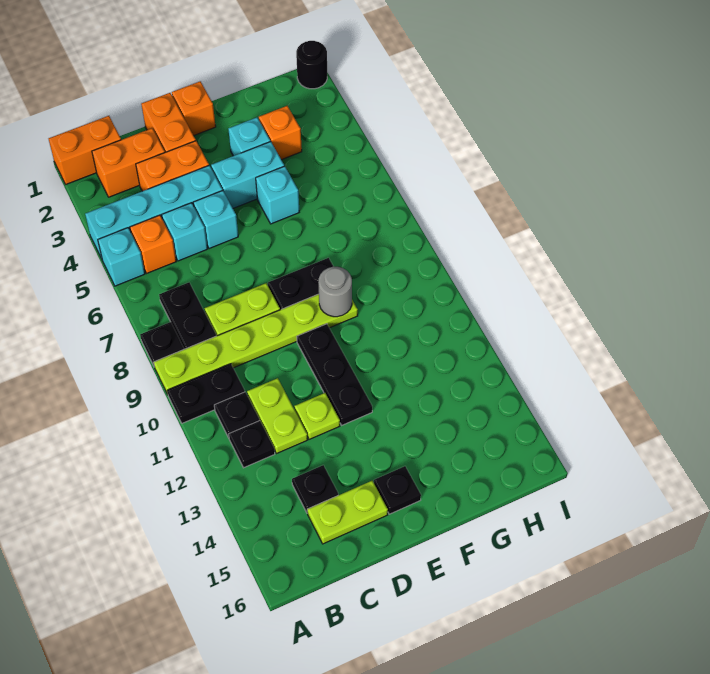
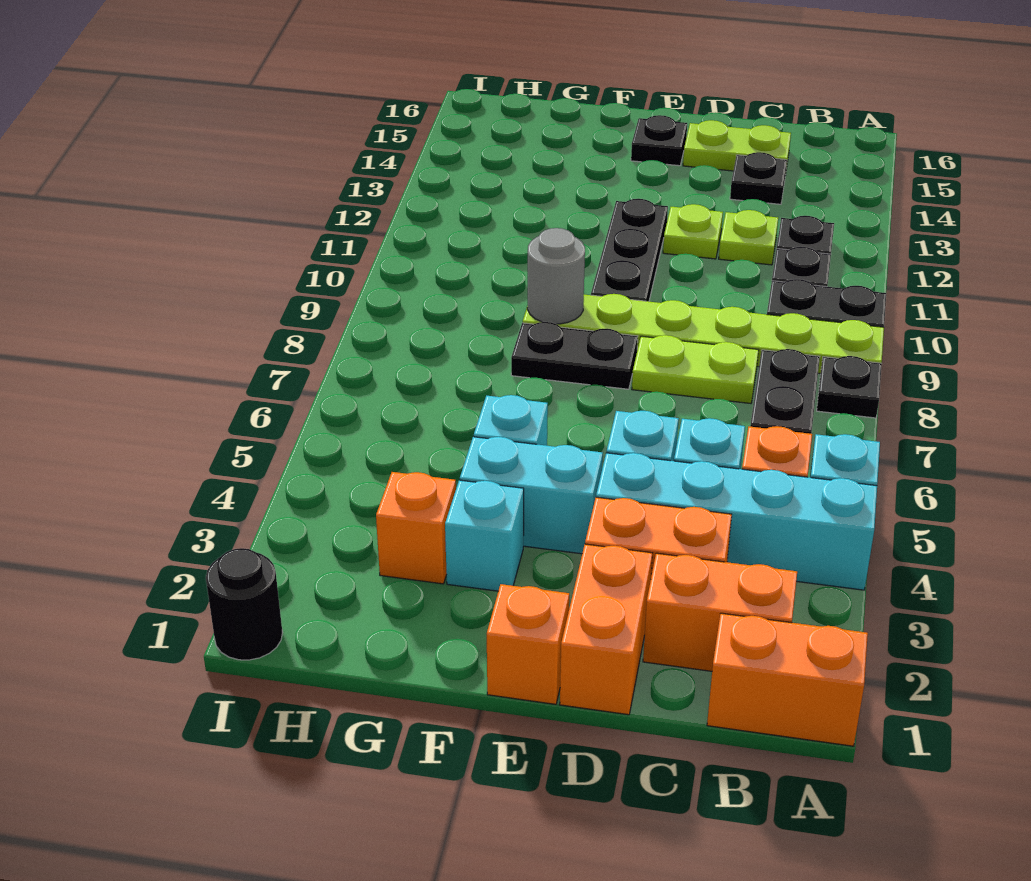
lime plate C11:C12 level 1 -> lime plate C12 level 1

